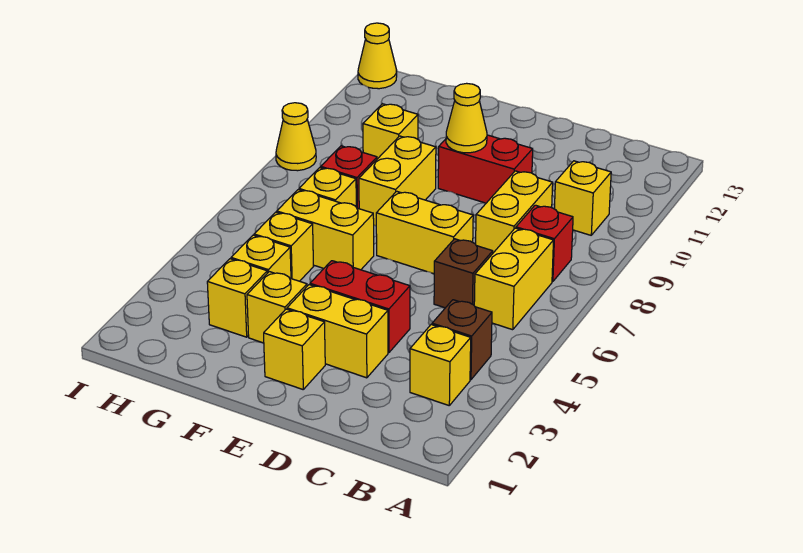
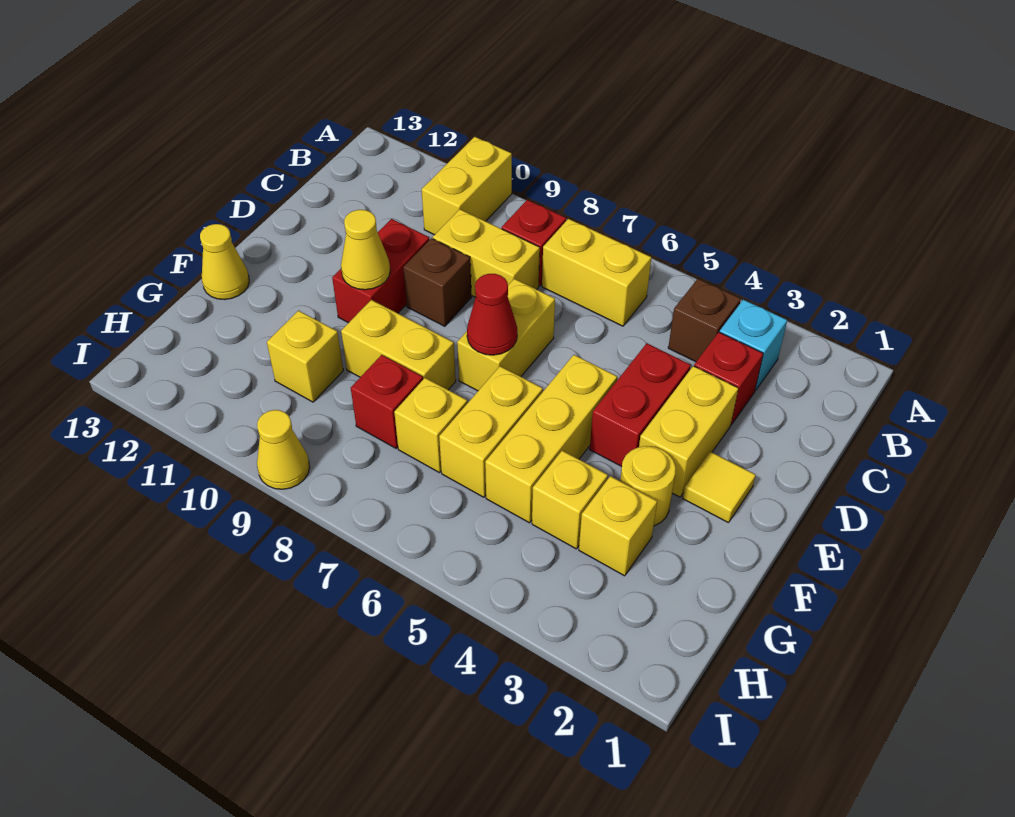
yellow brick B3 level 1 -> cyan brick B3 level 1
yellow brick B10 level 1 -> yellow brick A10:B10 level 1
none -> red brick C3 level 1
brown brick C6 level 1 -> brown brick D9 level 1
yellow brick E2 level 1 -> yellow tile E2 level 1
none -> red cone E7 level 2
yellow brick F3 level 1 -> yellow round brick F3 level 1
yellow brick G5 level 1 -> yellow brick E5:G5 level 1
yellow cone I13 level 1 -> yellow cone F13 level 1

